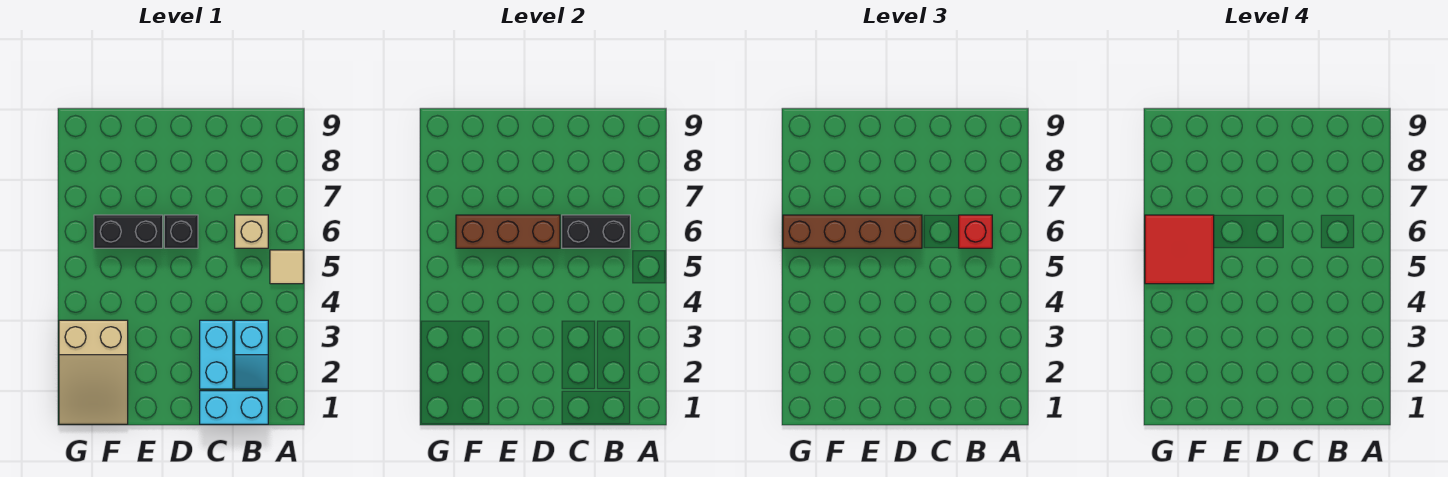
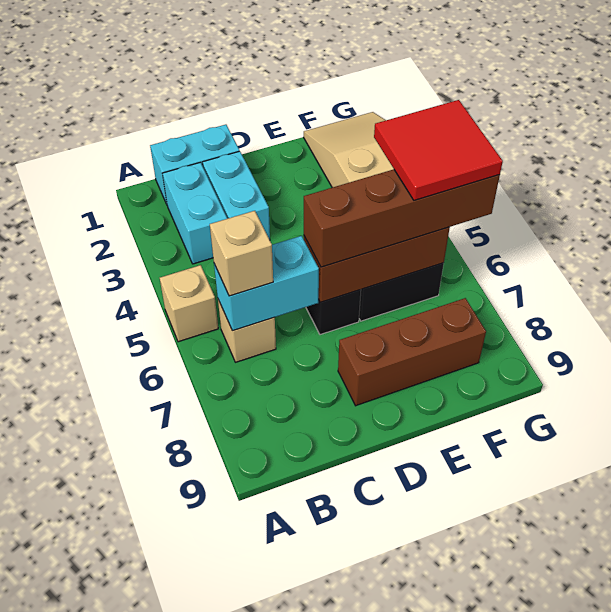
tan tile A5 level 1 -> tan brick A5 level 1
cyan slope B2:B3 level 1 top 3 -> cyan brick B2:B3 level 1
black brick B6:C6 level 2 -> cyan brick B6:C6 level 2
red brick B6 level 3 -> tan brick B6 level 3
none -> brown brick D8:F8 level 1

